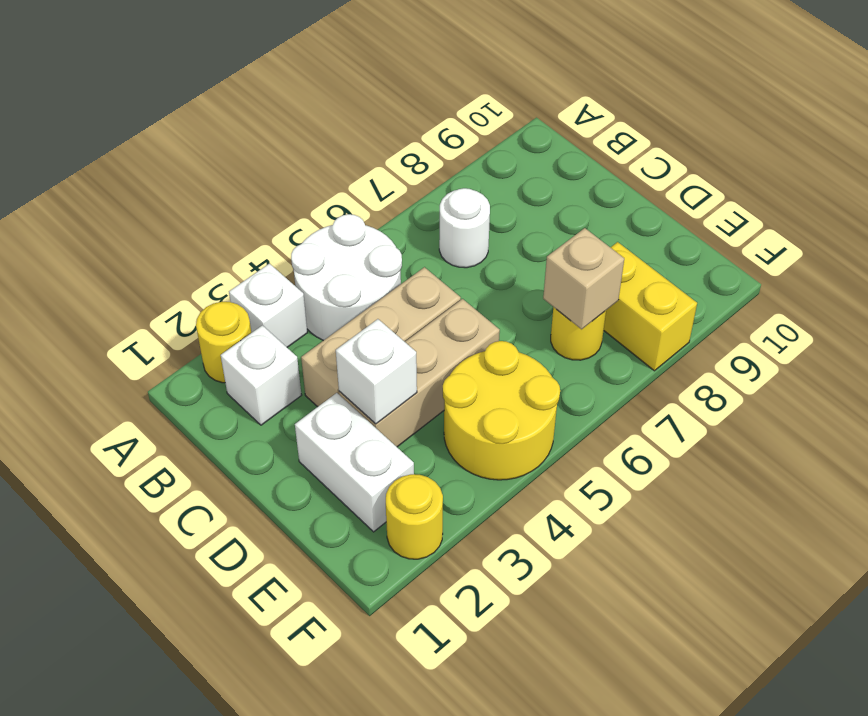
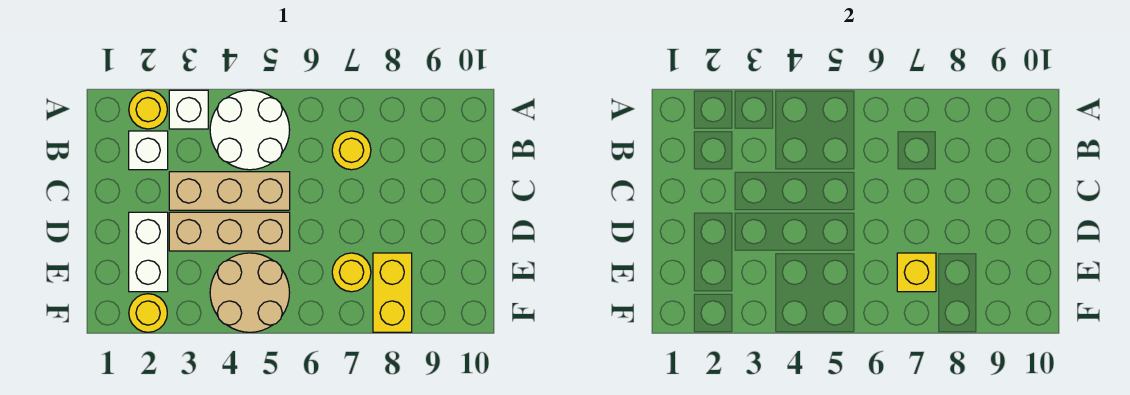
white round brick B7 level 1 -> yellow round brick B7 level 1
white brick D3 level 2 -> none
yellow round brick E4:F5 level 1 -> tan round brick E4:F5 level 1
tan brick E7 level 2 -> yellow brick E7 level 2

